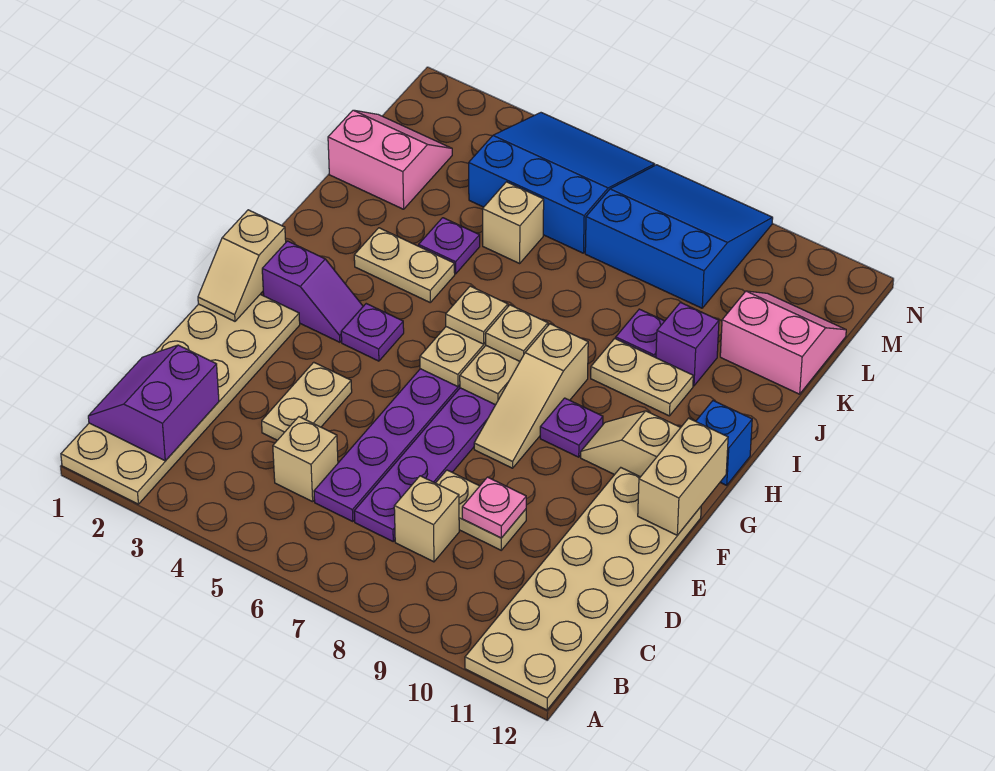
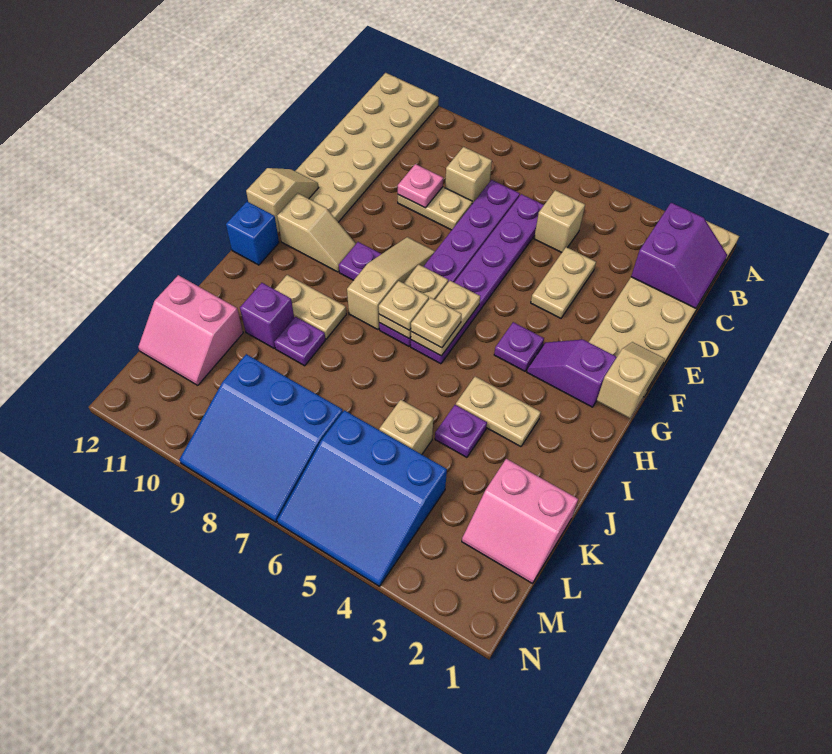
tan brick F12:G12 level 2 -> tan slope F12:G12 level 2 top G

